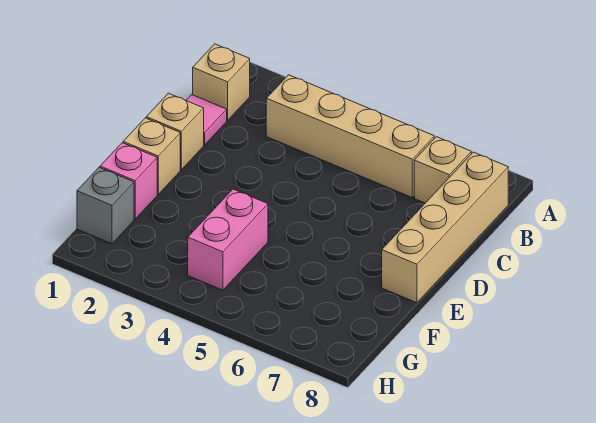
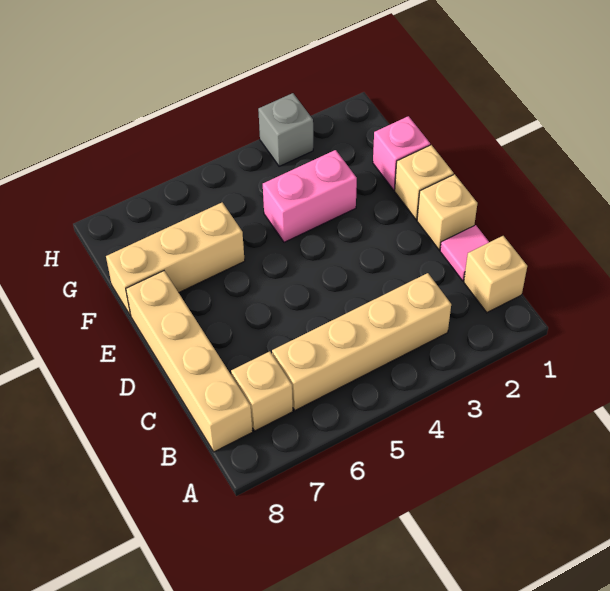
pink brick F4:G4 level 1 -> pink brick F3:F4 level 1
none -> tan brick F6:F8 level 1
grey brick G1 level 1 -> grey brick H3 level 1

